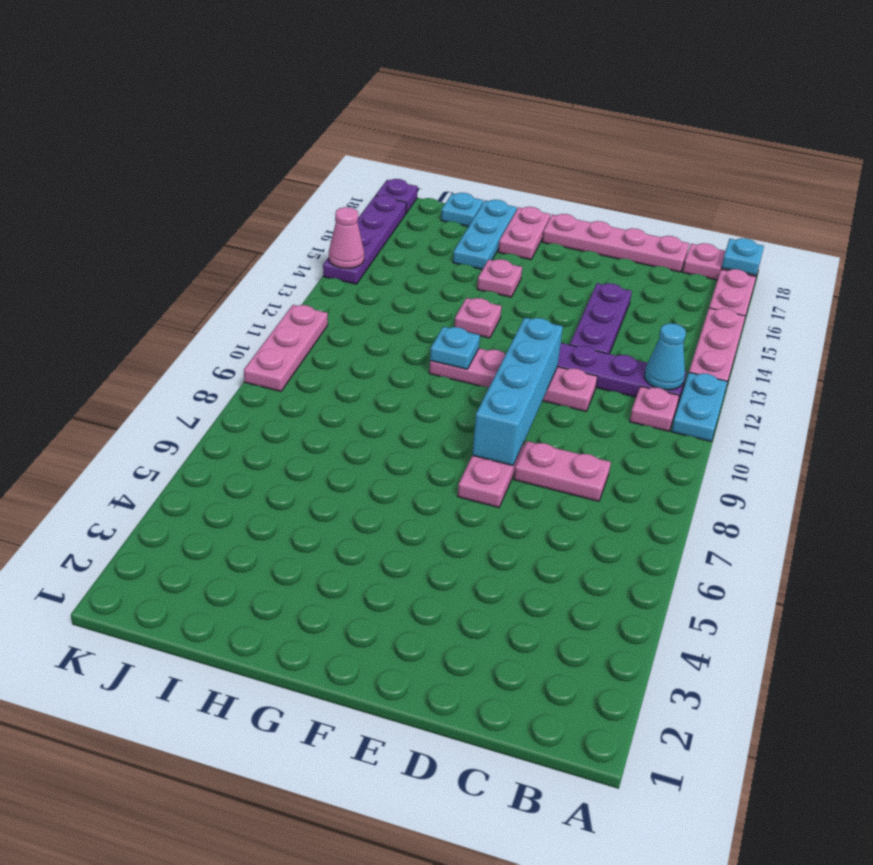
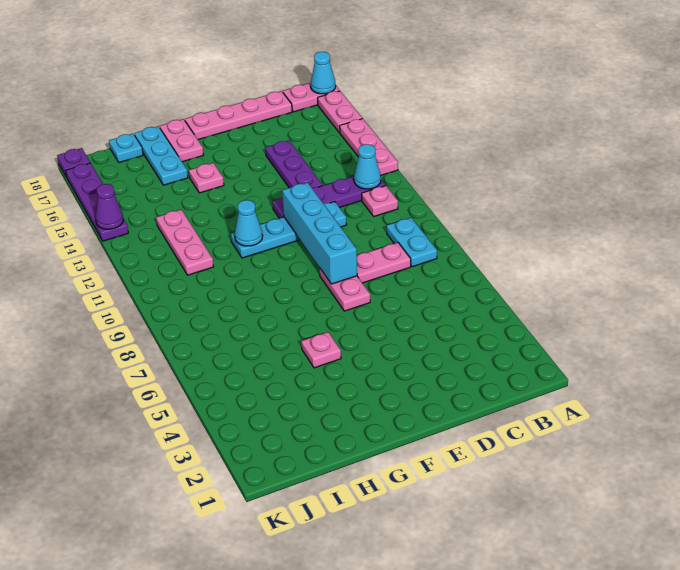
cyan plate A11:A12 level 1 -> cyan plate B8:B9 level 1
cyan plate A18 level 2 -> cyan cone A18 level 2
pink plate D11:G11 level 1 -> cyan plate D11:G11 level 1
cyan plate G11 level 2 -> cyan cone G11 level 2
pink plate G13 level 1 -> pink plate G5 level 1
pink plate K9:K11 level 1 -> pink plate I11:I13 level 1
pink cone K14 level 2 -> purple cone K14 level 2

